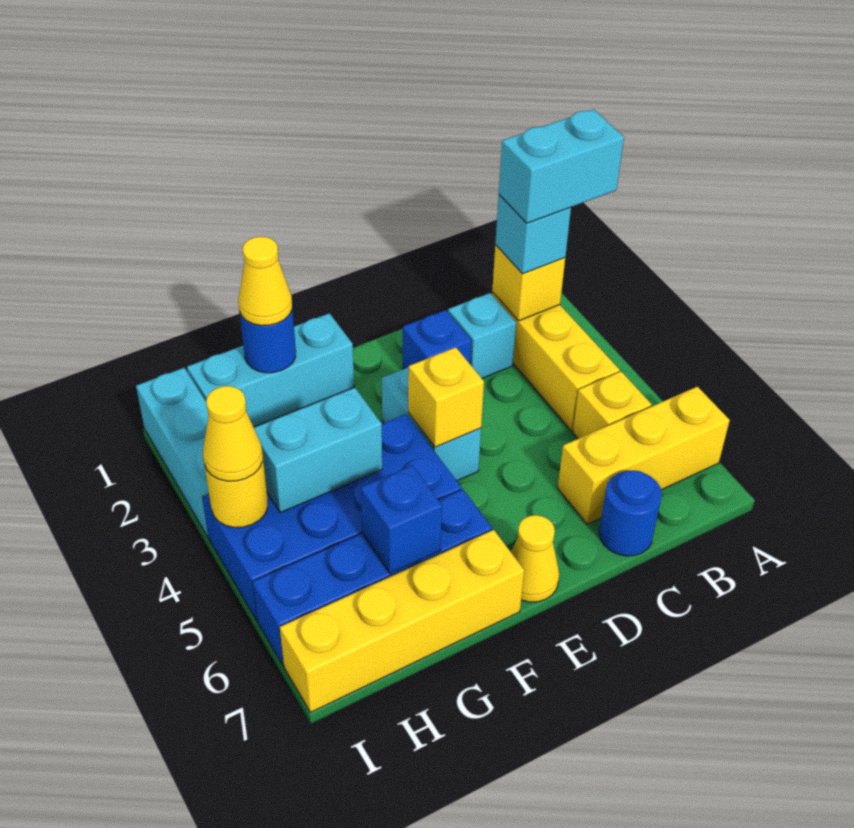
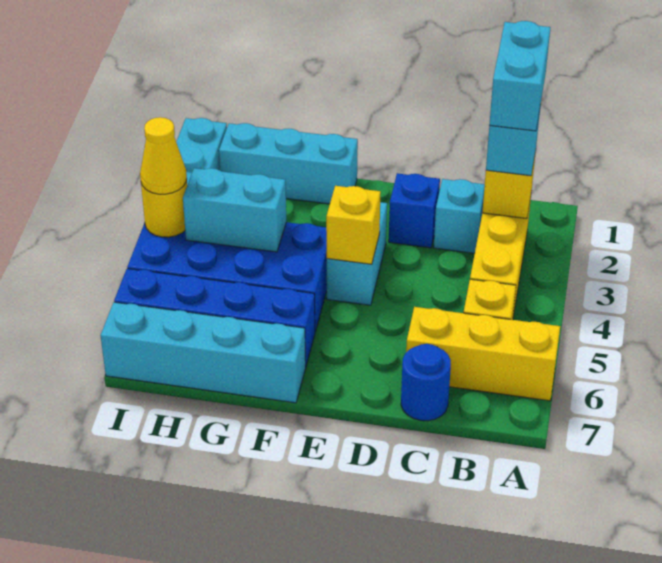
cyan brick A2:B2 level 4 -> cyan brick B1:B2 level 4
yellow cone E7 level 1 -> none
yellow brick F7:I7 level 1 -> cyan brick F7:I7 level 1
blue round brick G1 level 2 -> none
yellow cone G1 level 3 -> none
blue brick G6 level 2 -> none

